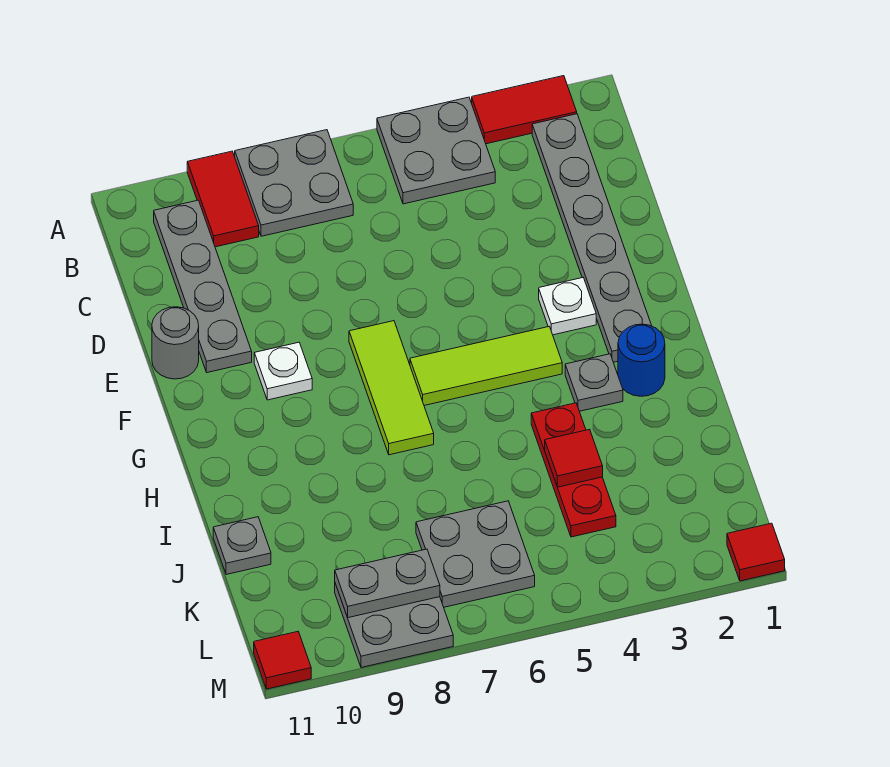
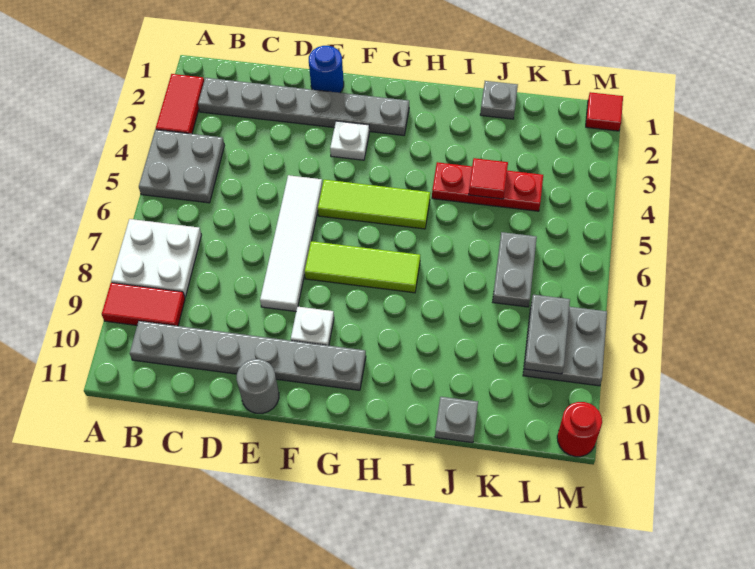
grey plate A7:B8 level 1 -> white plate A7:B8 level 1
grey plate B10:E10 level 1 -> grey plate B10:G10 level 1
none -> white tile E5:E8 level 1
lime tile G4:G6 level 1 -> lime tile F5:H5 level 1
blue round brick H2 level 1 -> blue round brick E1 level 1
grey plate H3 level 1 -> grey plate J1 level 1
grey plate K6:L7 level 1 -> grey plate K6:K7 level 1
red tile M11 level 1 -> red round brick M11 level 1

